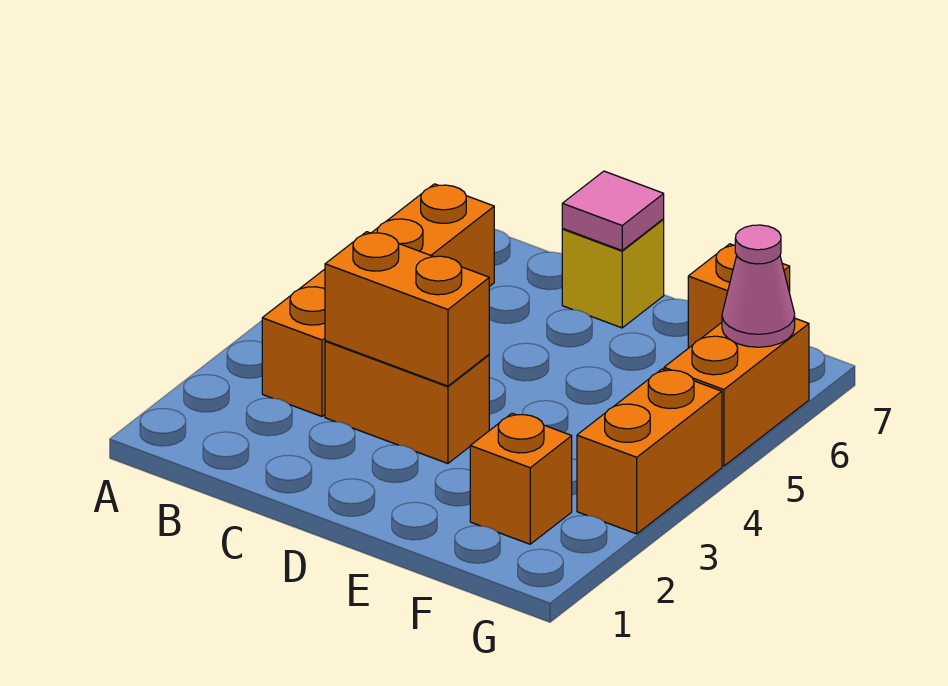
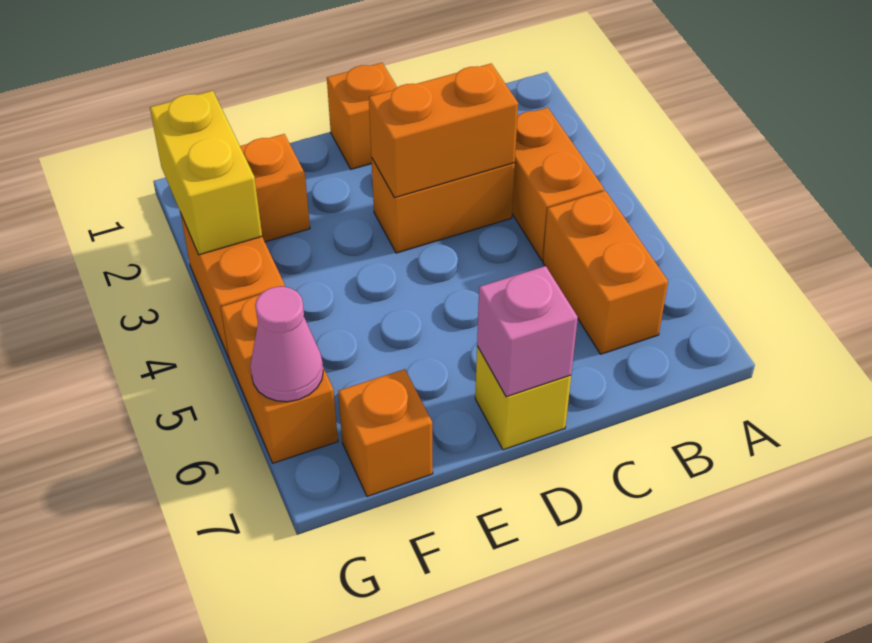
none -> orange brick D1 level 1
pink tile D7 level 2 -> pink brick D7 level 2
none -> yellow brick G2:G3 level 2

